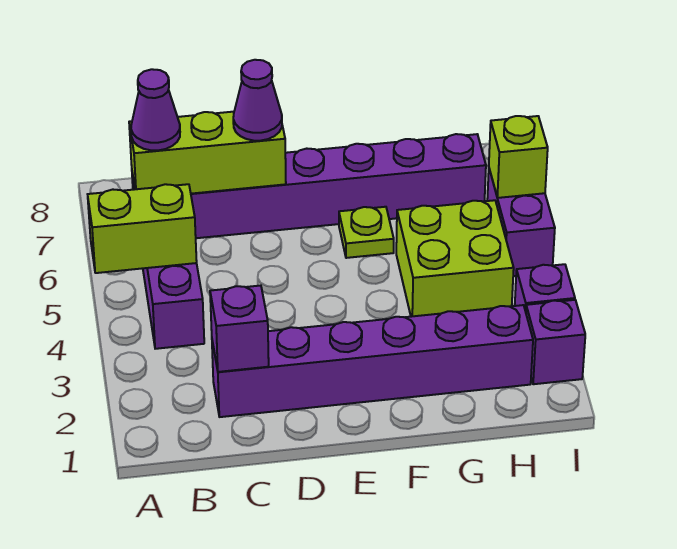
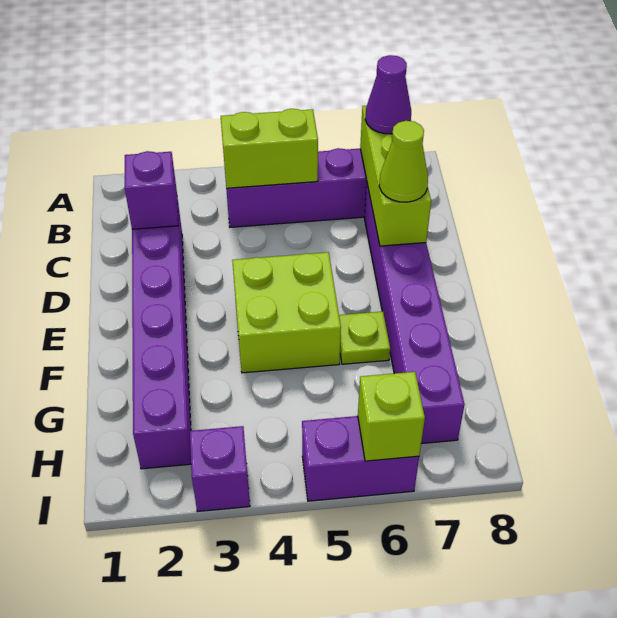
lime brick A5:B5 level 2 -> lime brick B4:B5 level 2
purple cone D7 level 3 -> lime cone D7 level 3
lime brick G4:H5 level 1 -> lime brick E4:F5 level 1
purple brick I2 level 1 -> none

